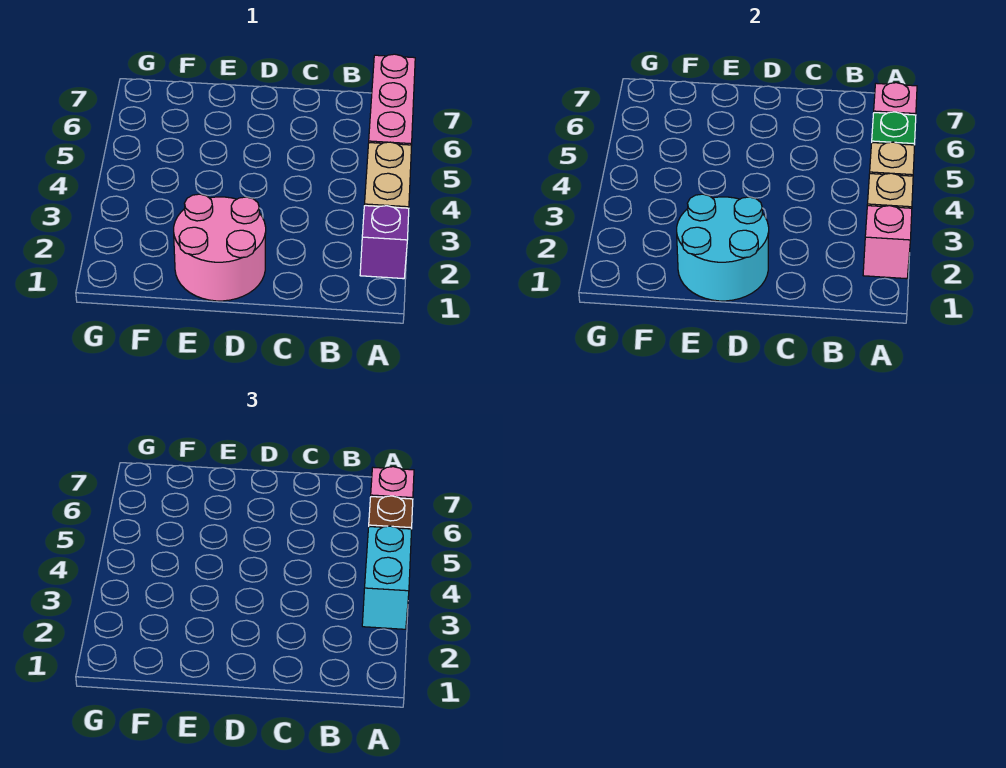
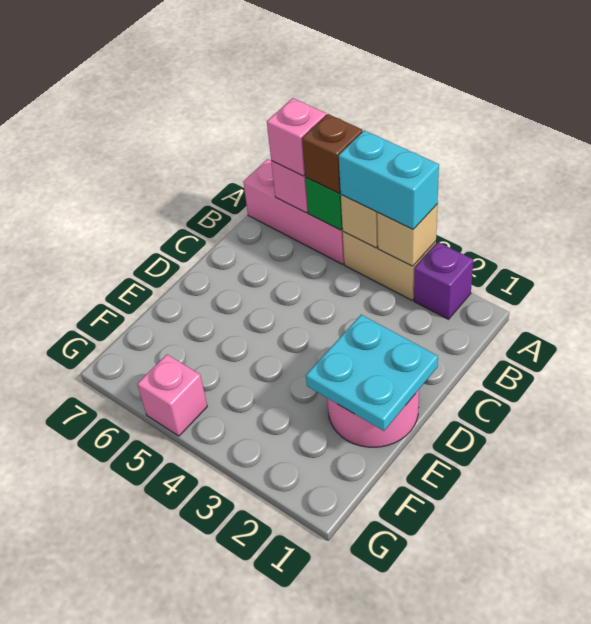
pink brick A2 level 2 -> pink brick G5 level 1
cyan round brick D1:E2 level 2 -> cyan plate D1:E2 level 2

